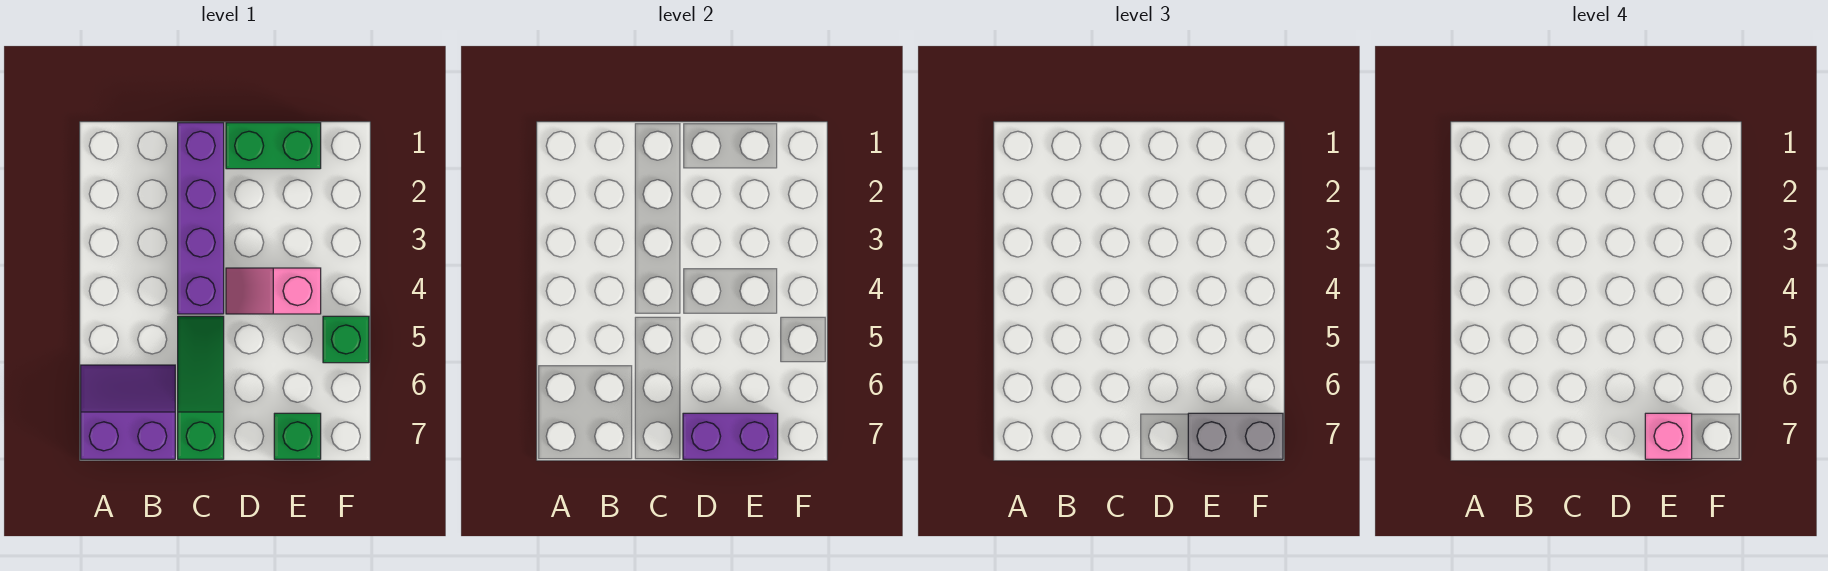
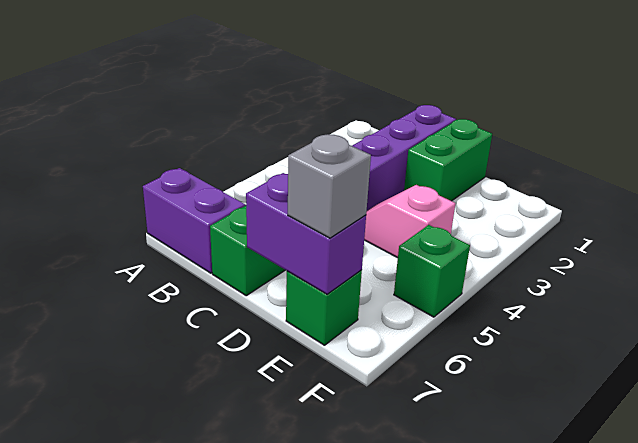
green brick D1:E1 level 1 -> green brick D1:D2 level 1
grey brick E7:F7 level 3 -> grey brick E7 level 3
pink brick E7 level 4 -> none

